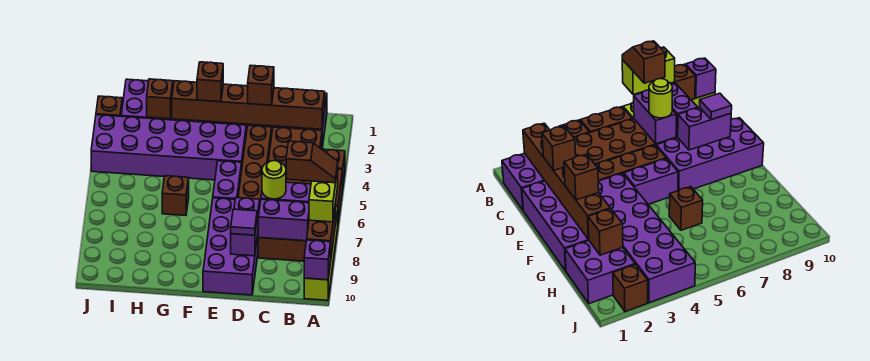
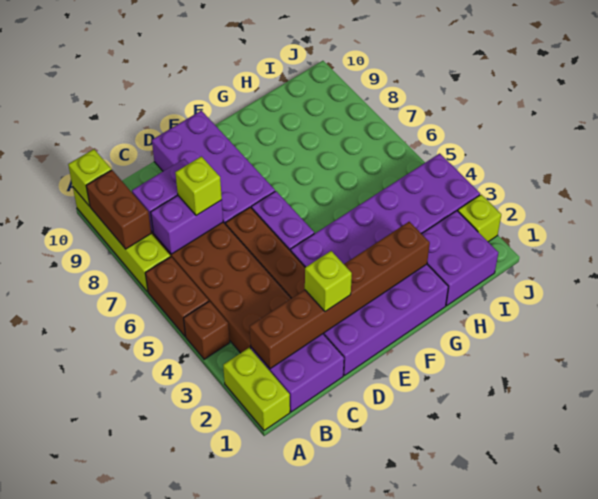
lime brick A7:A8 level 3 -> lime brick A1:A2 level 1
brown slope A7:B7 level 4 top B -> none
purple brick A10 level 2 -> lime brick A10 level 2
lime round brick C7 level 3 -> lime brick C7 level 3
brown brick D2 level 3 -> lime brick D2 level 3
purple brick D8:D9 level 2 -> none
purple tile D9 level 3 -> none
brown brick F2 level 3 -> none
brown brick G6 level 1 -> none
brown brick H2 level 2 -> none
brown brick J2 level 1 -> lime brick J2 level 1

